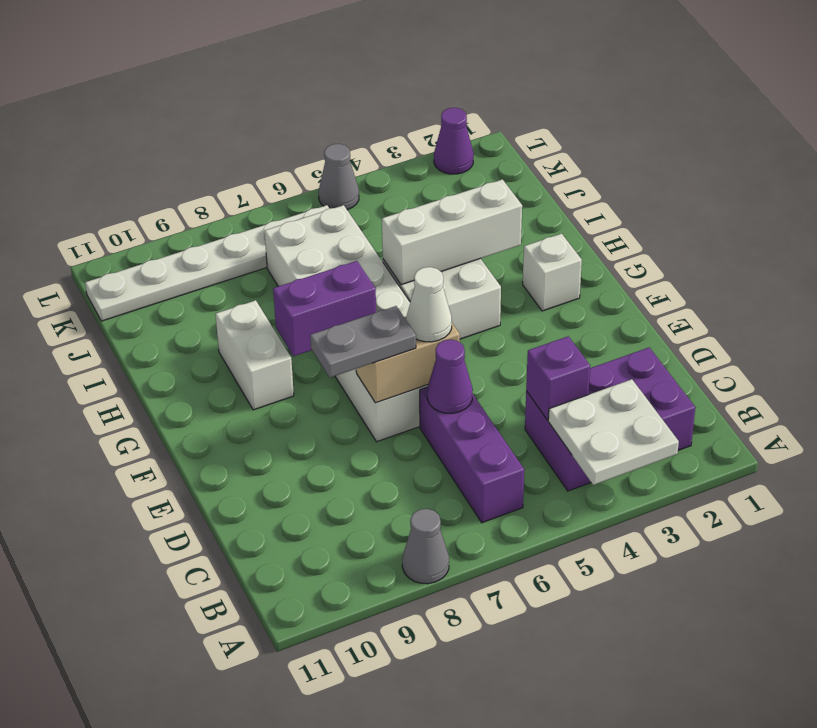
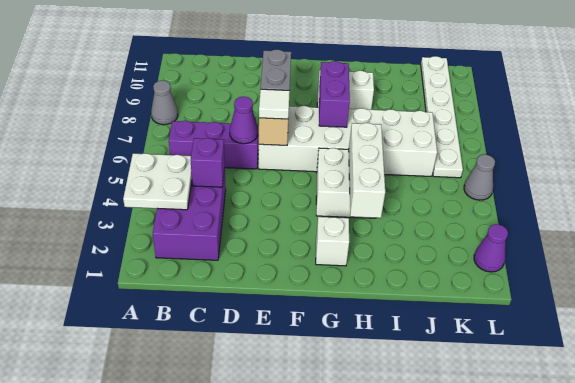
white cone E6 level 3 -> white tile E6 level 3

